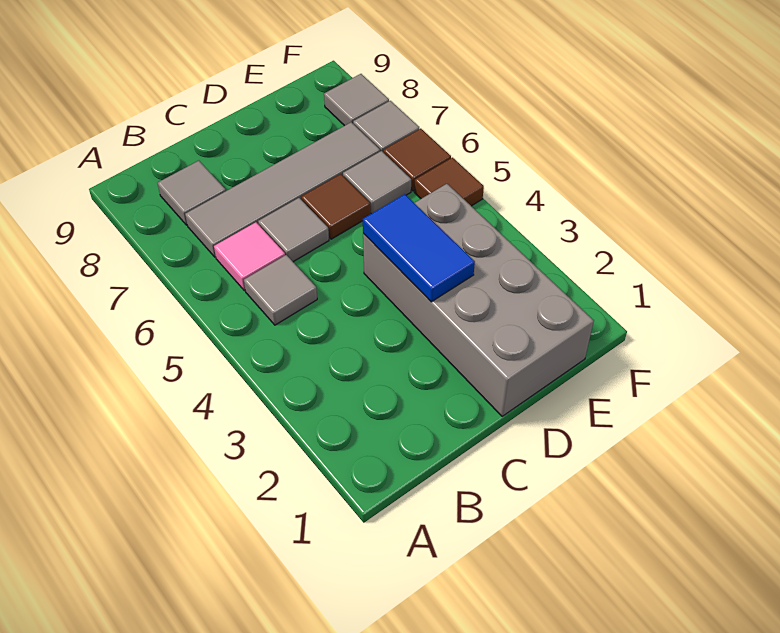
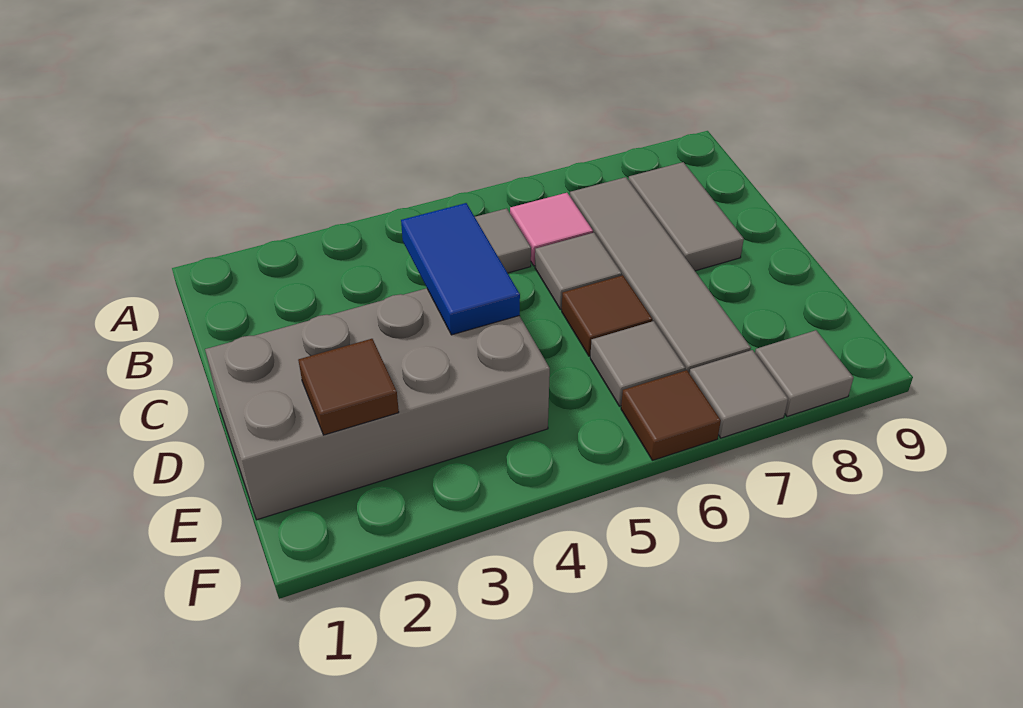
grey tile B8 level 1 -> grey tile B8:C8 level 1
blue tile D3:D4 level 2 -> blue tile C4:D4 level 2
brown tile F5 level 1 -> brown tile E2 level 2

